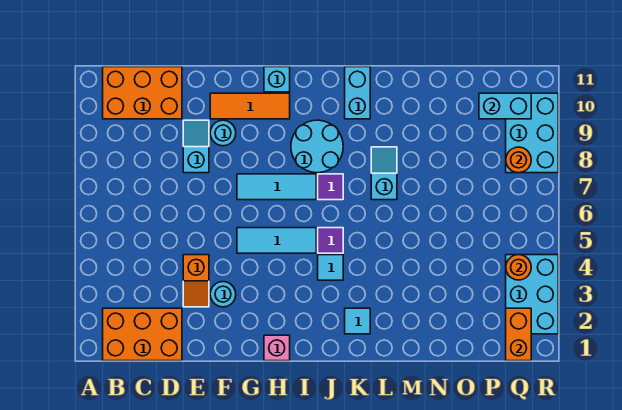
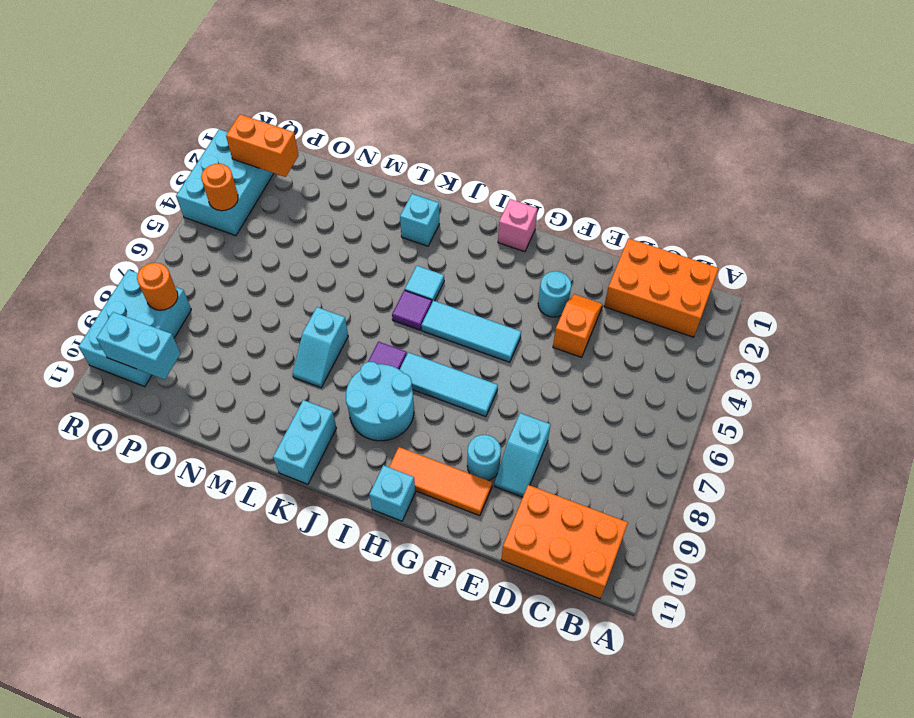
cyan tile K2 level 1 -> cyan brick K2 level 1
orange brick Q1:Q2 level 2 -> orange brick P2:Q2 level 2

